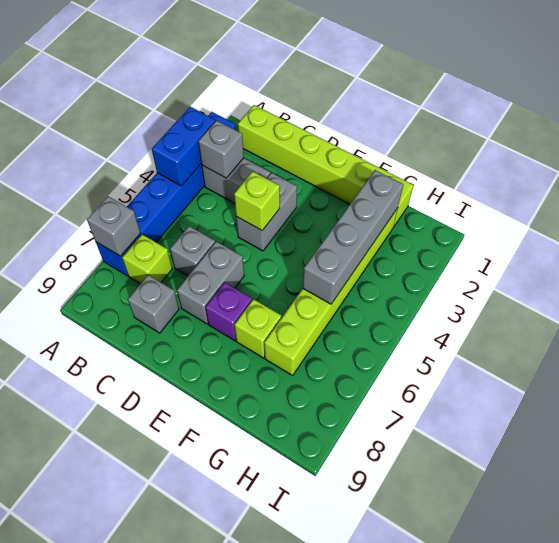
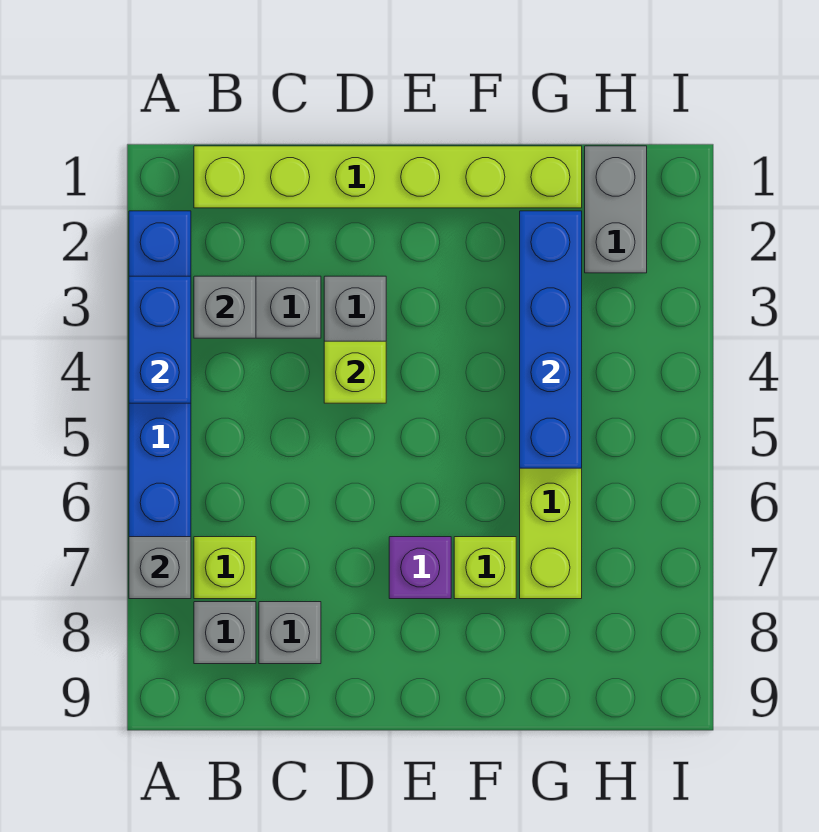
grey brick C6 level 1 -> grey brick B8 level 1
grey brick D6:D7 level 1 -> grey brick H1:H2 level 1
grey brick G2:G5 level 2 -> blue brick G2:G5 level 2

